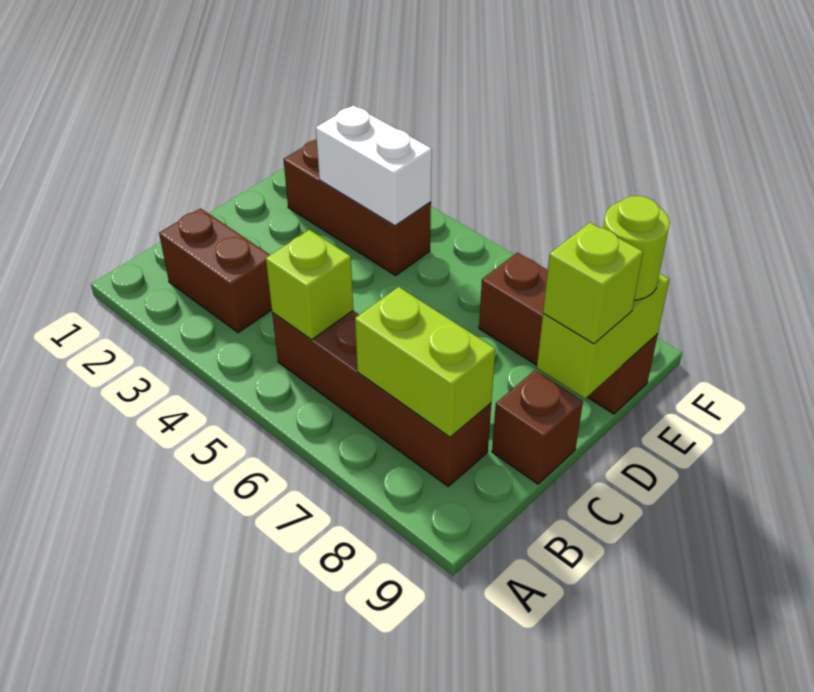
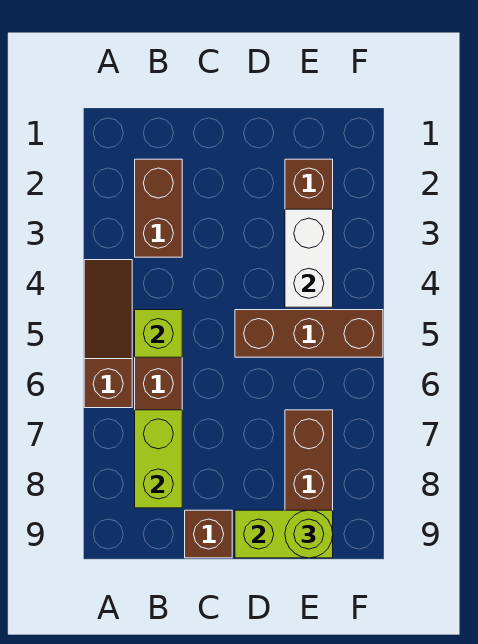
none -> brown slope A4:A6 level 1 top 6
none -> brown brick D5:F5 level 1
lime brick D9 level 3 -> none

